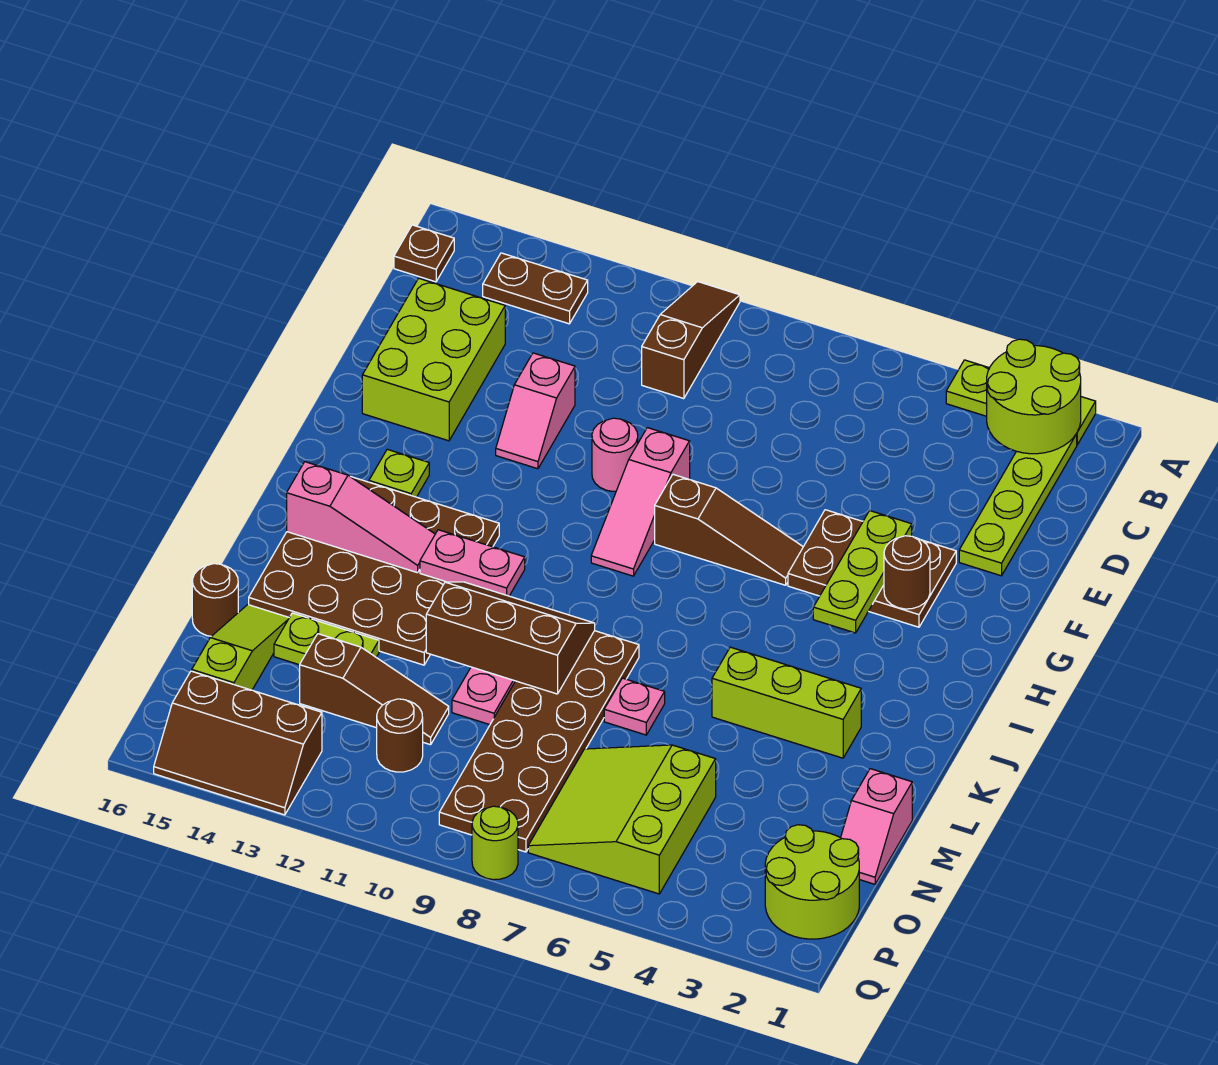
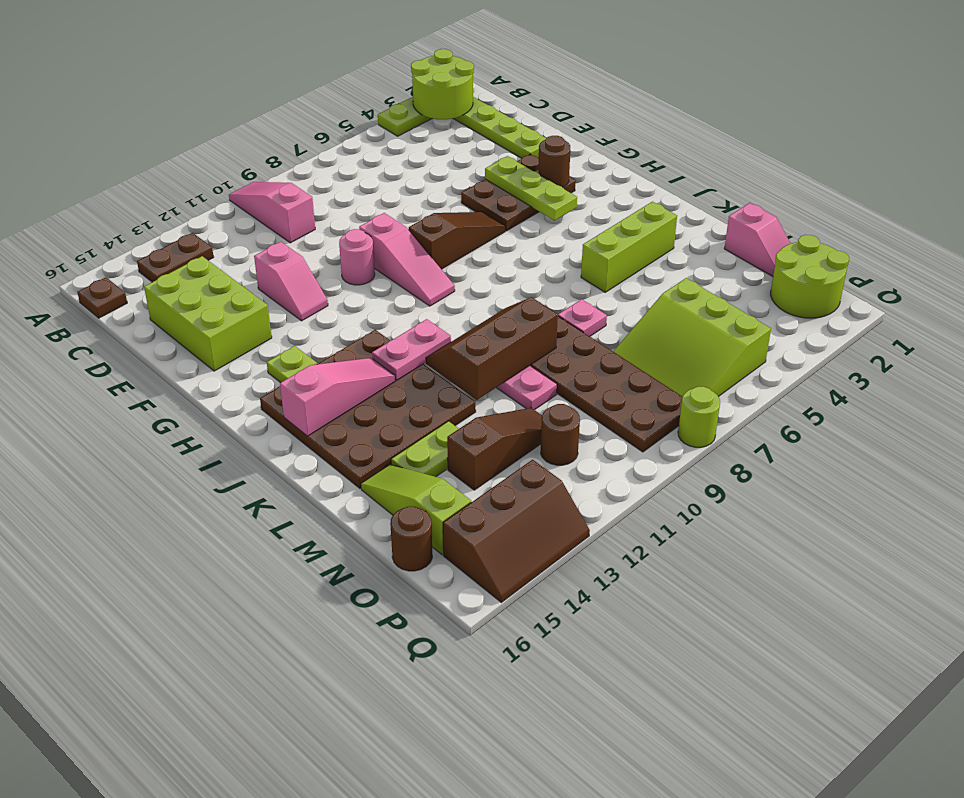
brown slope A10:C10 level 1 top C -> pink slope A10:C10 level 1 top C
brown round brick M16 level 1 -> brown round brick O16 level 1

